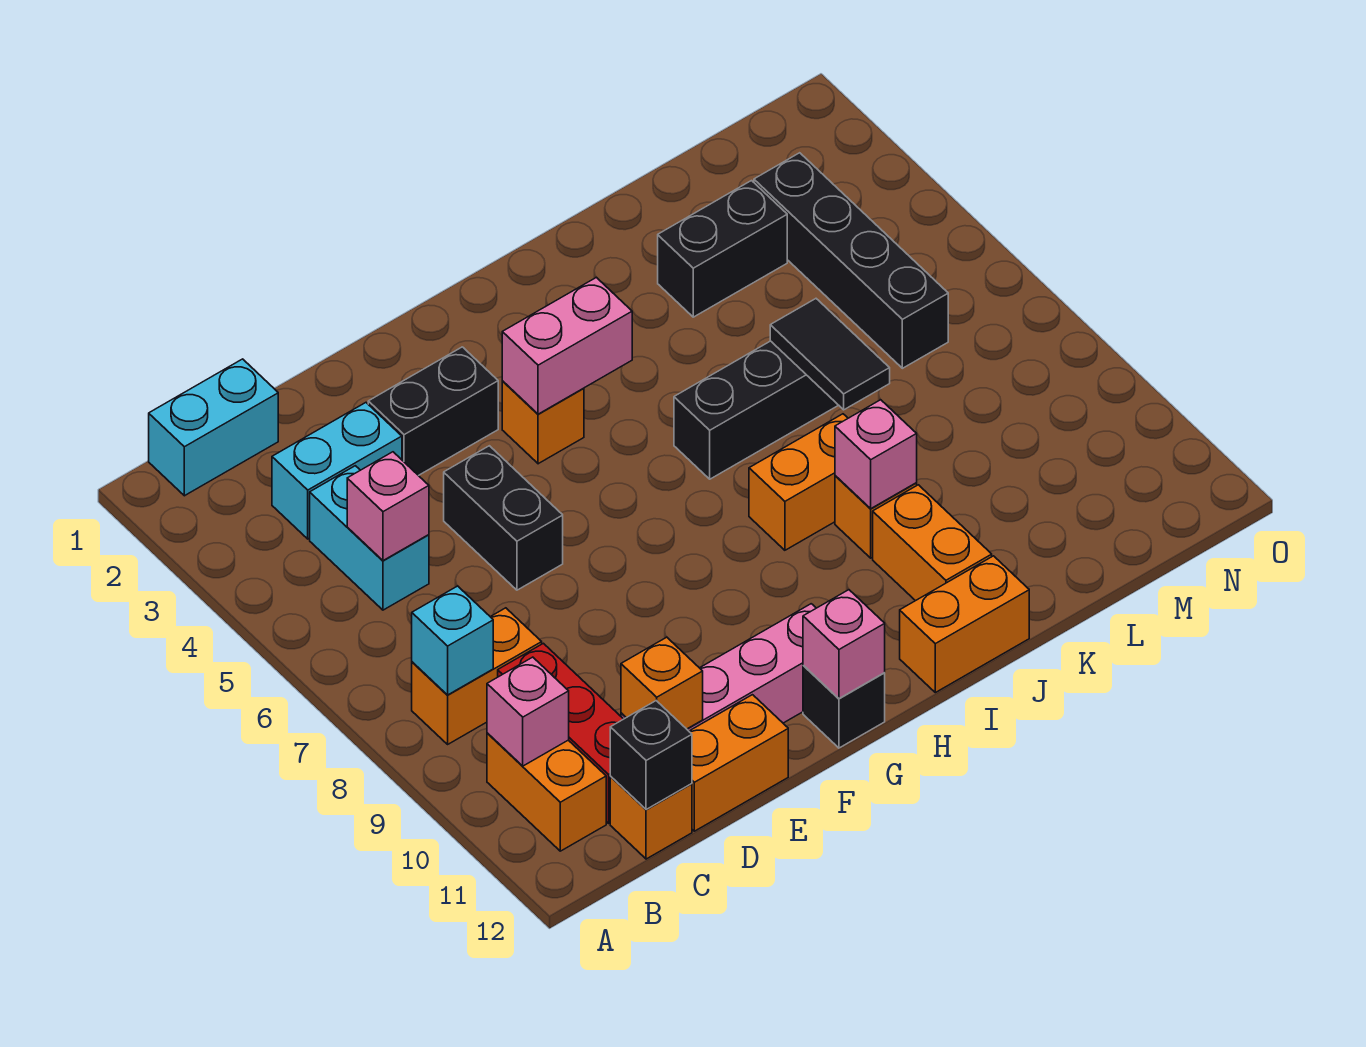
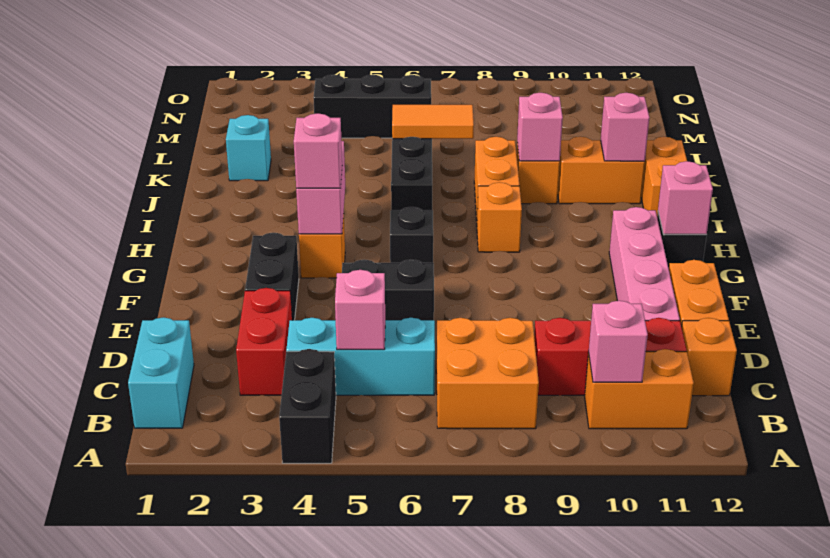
orange brick B8:C8 level 1 -> orange brick B7:C8 level 1
cyan brick B8 level 2 -> cyan brick K2 level 1
cyan brick C3:D3 level 1 -> red brick C3:D3 level 1
cyan brick C4:C5 level 1 -> cyan brick C4:C6 level 1
black brick C12 level 2 -> black brick G6 level 1
orange brick D11 level 2 -> orange brick H8 level 1
none -> pink brick G4 level 3
none -> pink brick J11 level 2
black brick K3:L3 level 1 -> black brick A4:B4 level 1
black tile K6:K7 level 2 -> orange tile K6:K7 level 2
black brick M3:M6 level 1 -> black brick M4:M6 level 1

